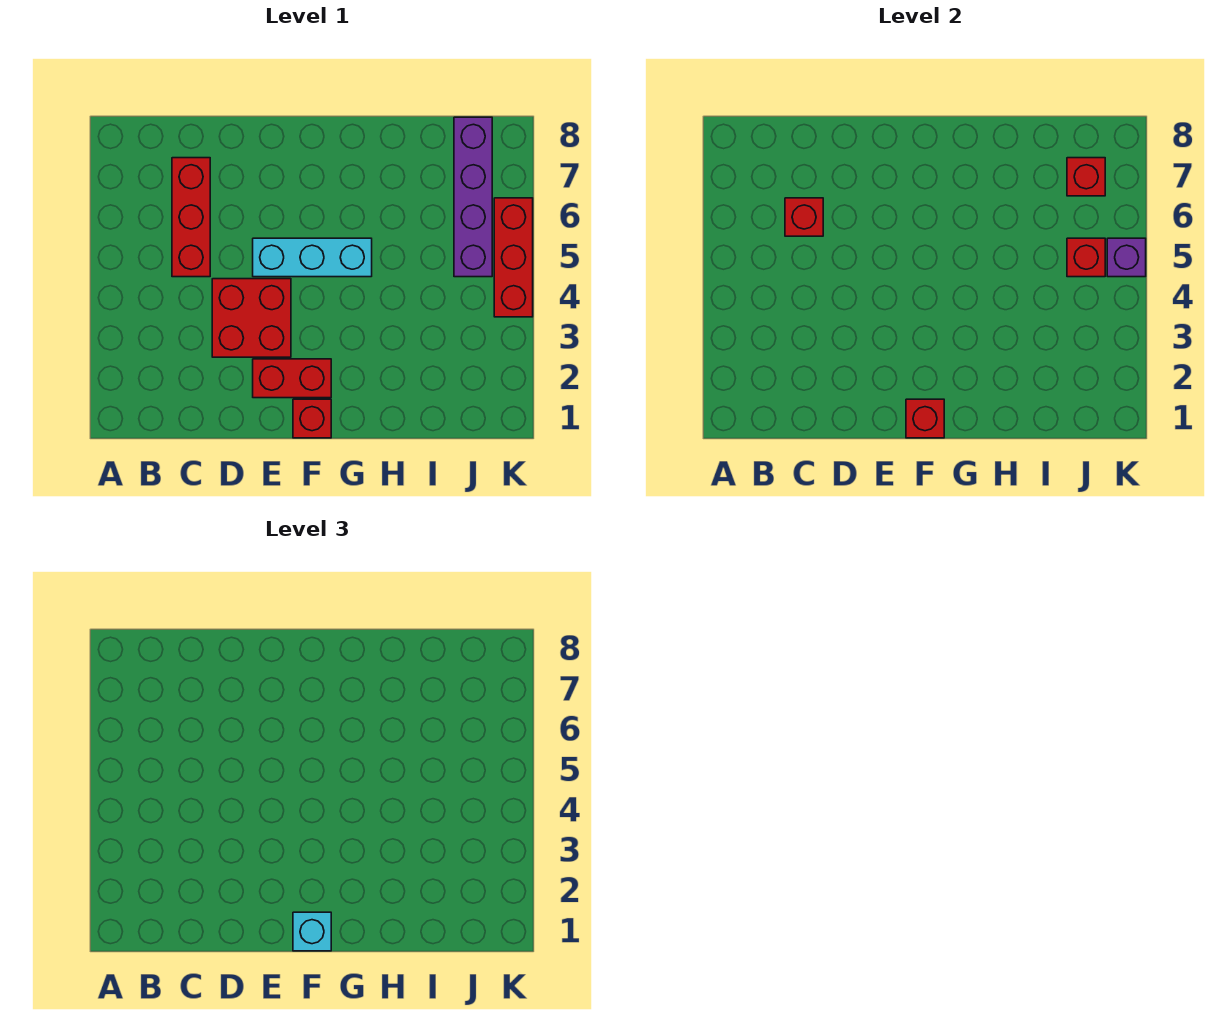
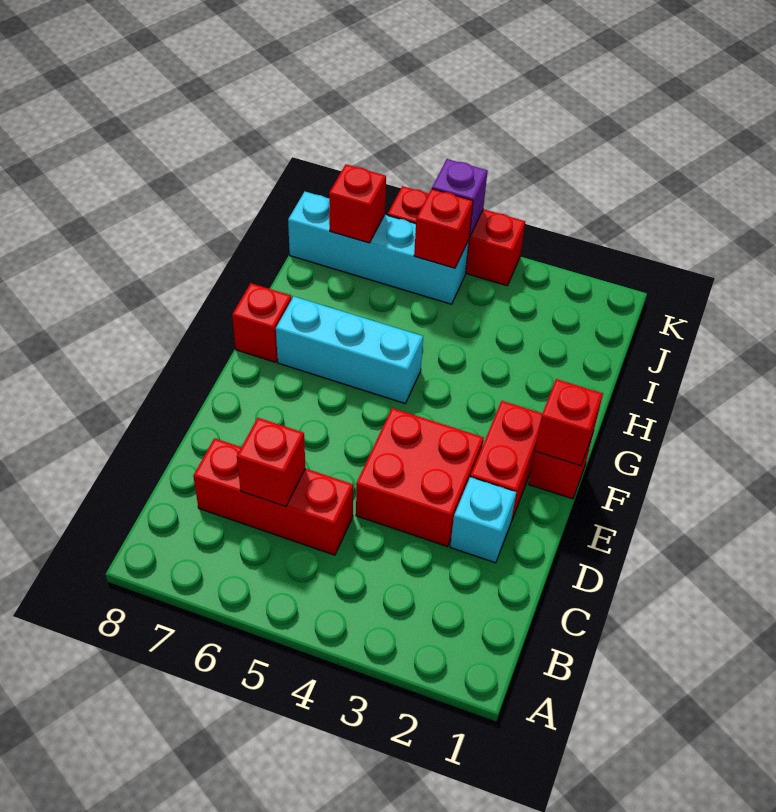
cyan brick E5:G5 level 1 -> cyan brick G5:G7 level 1
cyan brick F1 level 3 -> cyan brick D2 level 1
none -> red brick G8 level 1
purple brick J5:J8 level 1 -> cyan brick J5:J8 level 1

